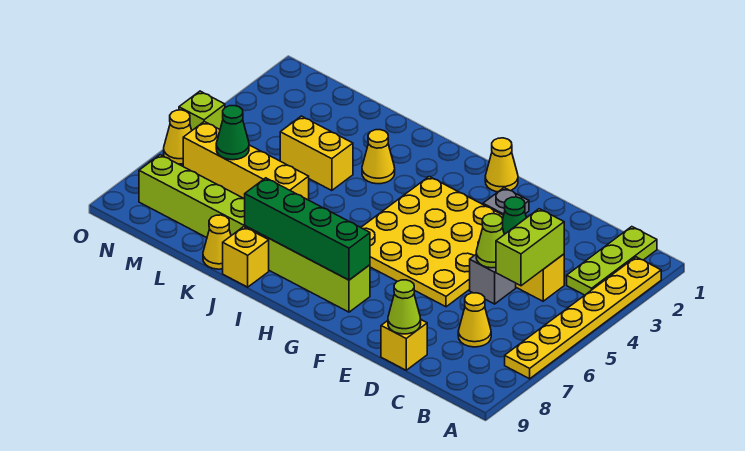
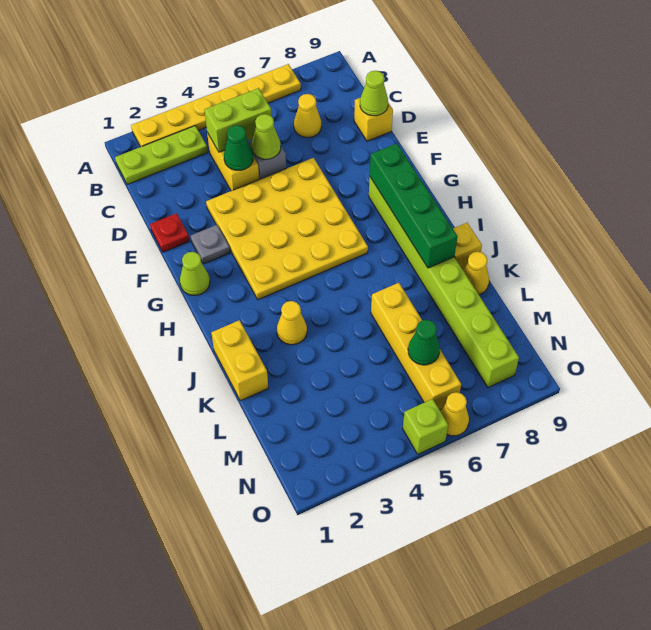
none -> red plate E1 level 1
yellow cone G1 level 1 -> lime cone G1 level 1
yellow brick K4:L4 level 1 -> yellow brick J1:K1 level 1

